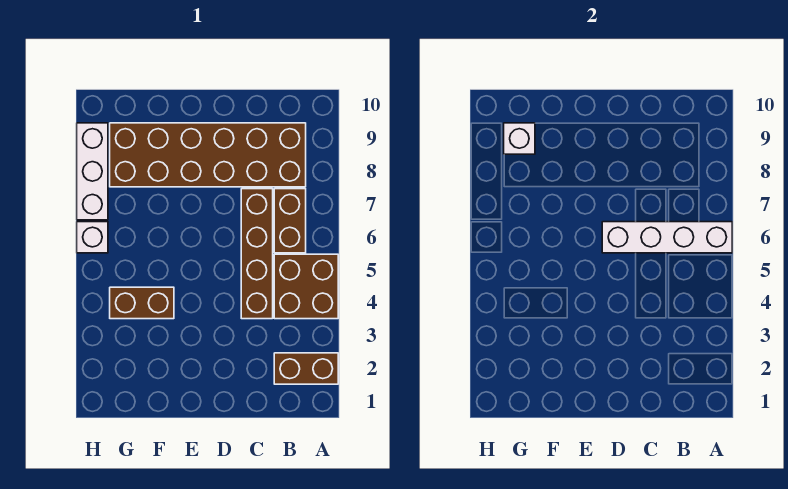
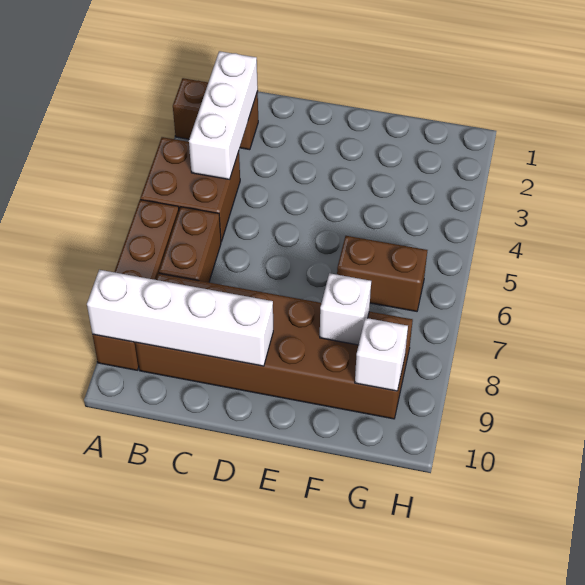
white brick A6:D6 level 2 -> white brick A9:D9 level 2
brown brick C4:C7 level 1 -> brown brick A6:A9 level 1
brown brick F4:G4 level 1 -> brown brick F6:G6 level 1
white brick H6 level 1 -> white brick F8 level 2
white brick H7:H9 level 1 -> white brick B2:B4 level 2

